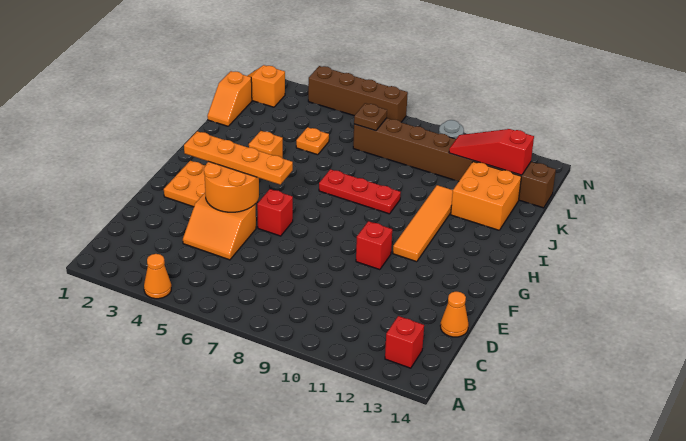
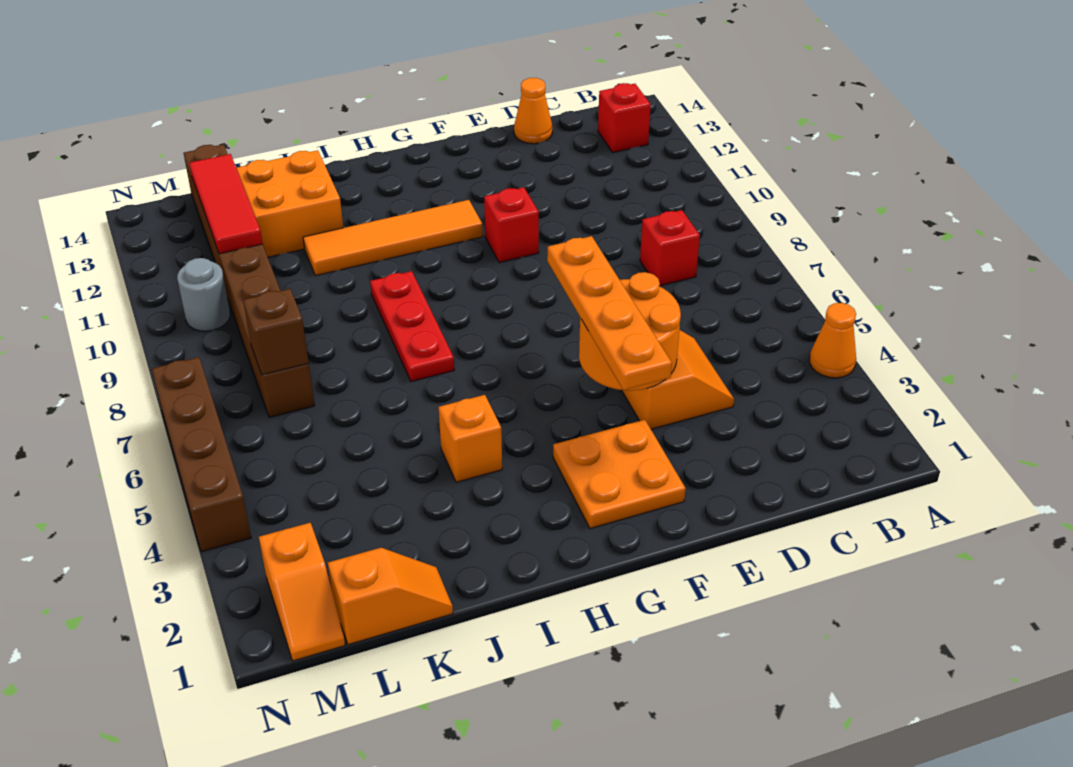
red brick F6 level 1 -> red brick C8 level 1
orange plate K5 level 1 -> none
brown plate L7 level 2 -> brown brick L7 level 2
red slope L11:L13 level 2 top 13 -> red tile L11:L13 level 2

